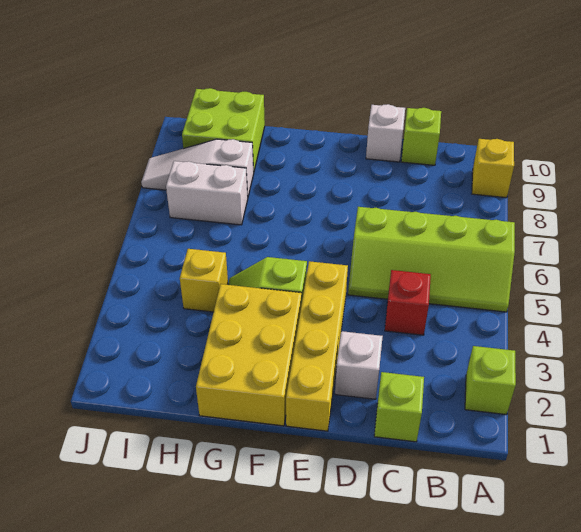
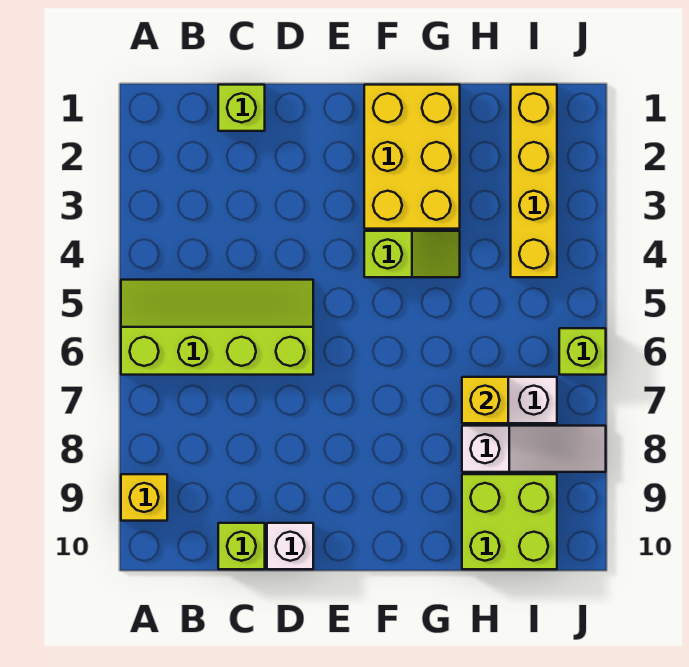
lime brick A2 level 1 -> lime brick J6 level 1
red brick C4 level 1 -> none
white brick D2 level 1 -> none
yellow brick E1:E4 level 1 -> yellow brick I1:I4 level 1
yellow brick H4 level 1 -> yellow brick H7 level 2

